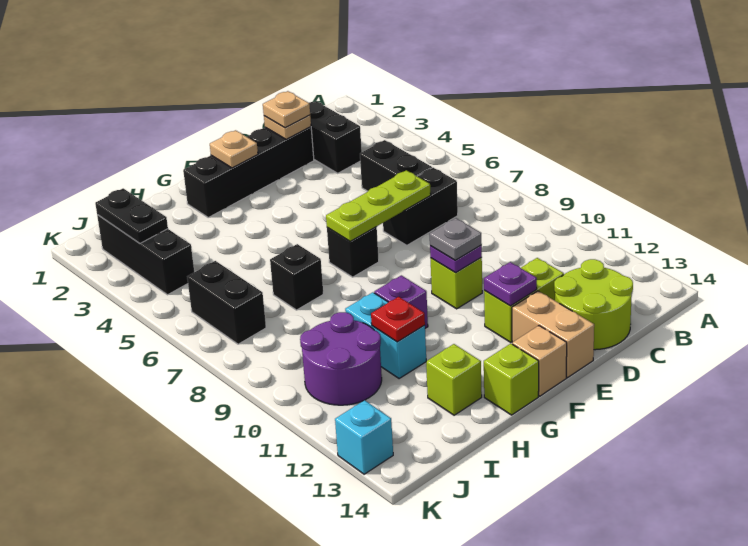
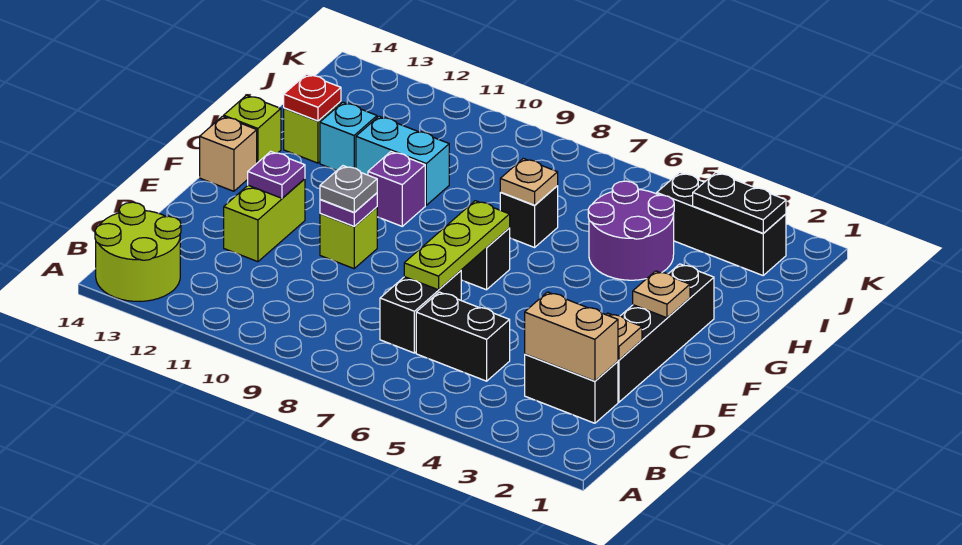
lime round brick C13:D14 level 1 -> lime round brick A13:B14 level 1
tan plate D2 level 3 -> tan plate H7 level 2
tan brick E13:E14 level 1 -> tan brick C2:C3 level 2
red plate H11 level 2 -> red plate H13 level 2
purple round brick I10:J11 level 1 -> purple round brick H4:I5 level 1
black brick J6:J7 level 1 -> none
cyan brick K13 level 1 -> cyan brick H12 level 1

